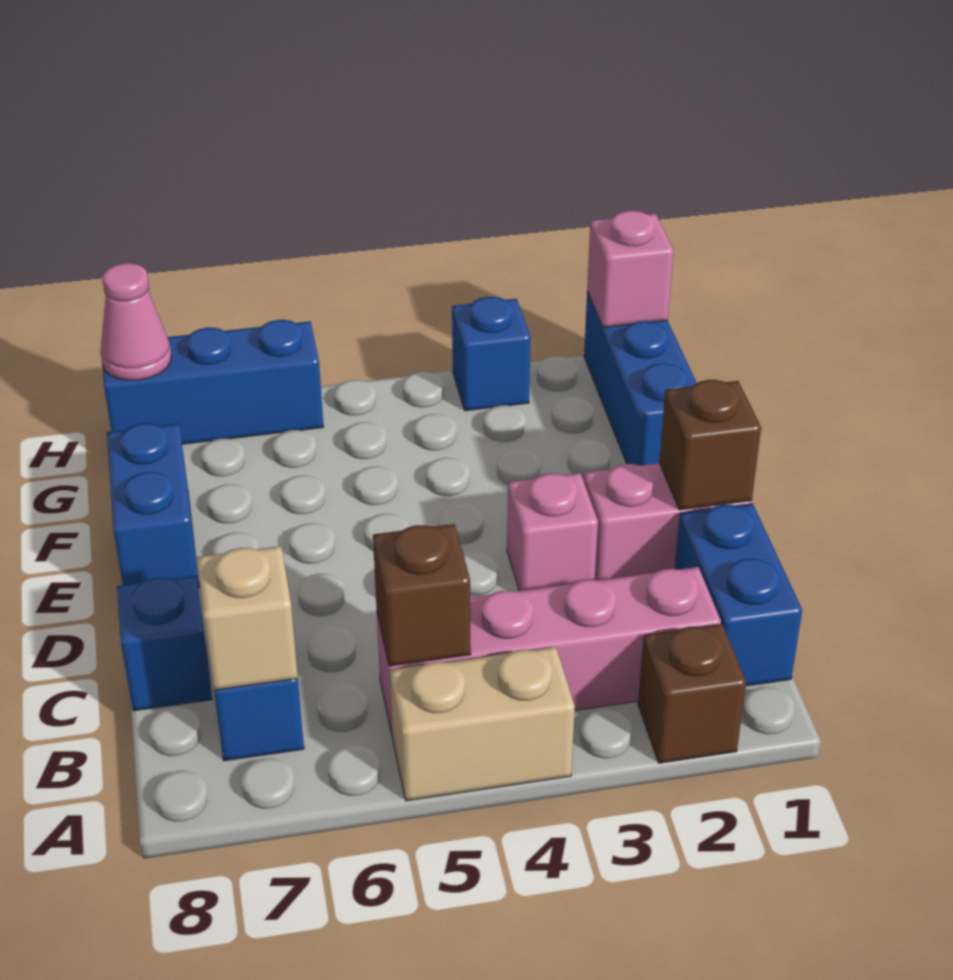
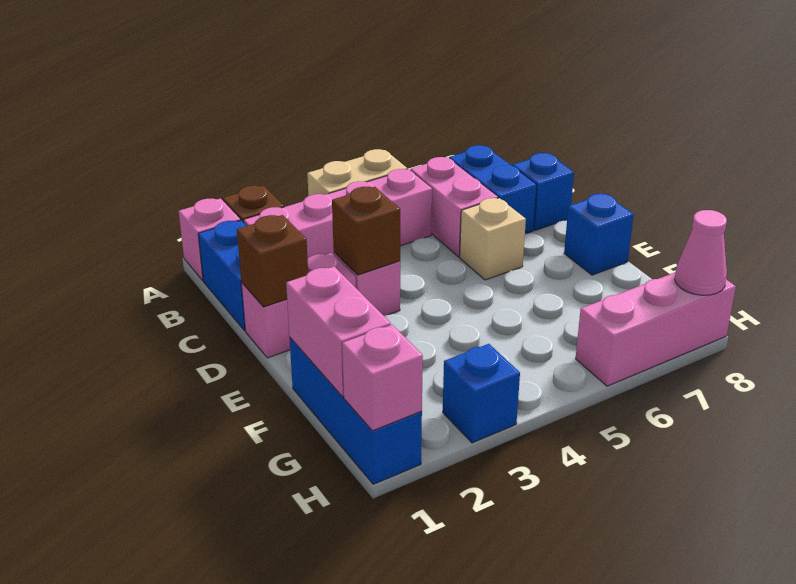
none -> pink brick A1 level 1
brown brick B5 level 2 -> brown brick D3 level 2
none -> pink brick B6:C6 level 1
tan brick B7 level 2 -> tan brick D6 level 1
blue brick E8:F8 level 1 -> blue brick E8 level 1
none -> pink brick F1:G1 level 2
blue brick H6:H8 level 1 -> pink brick H6:H8 level 1

